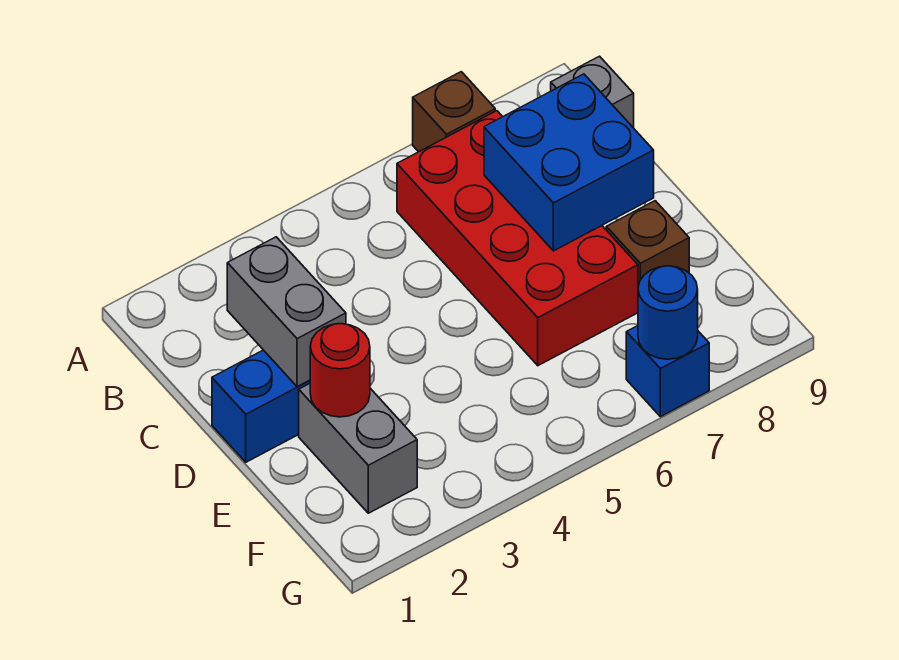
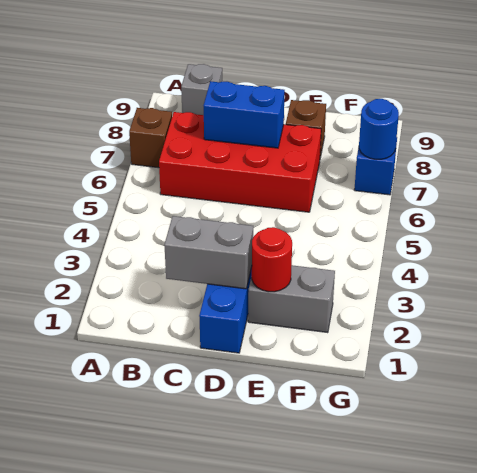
blue brick C7:D8 level 2 -> blue brick C7:D7 level 2

